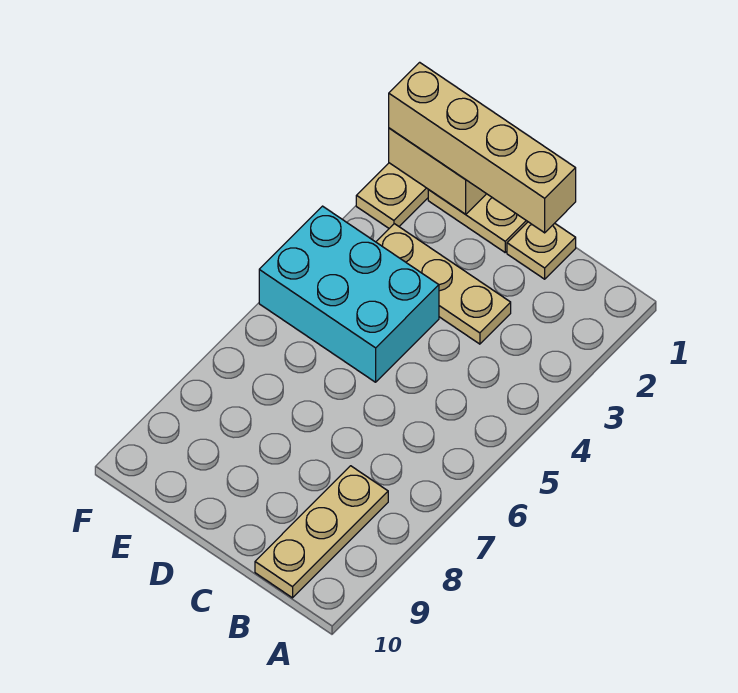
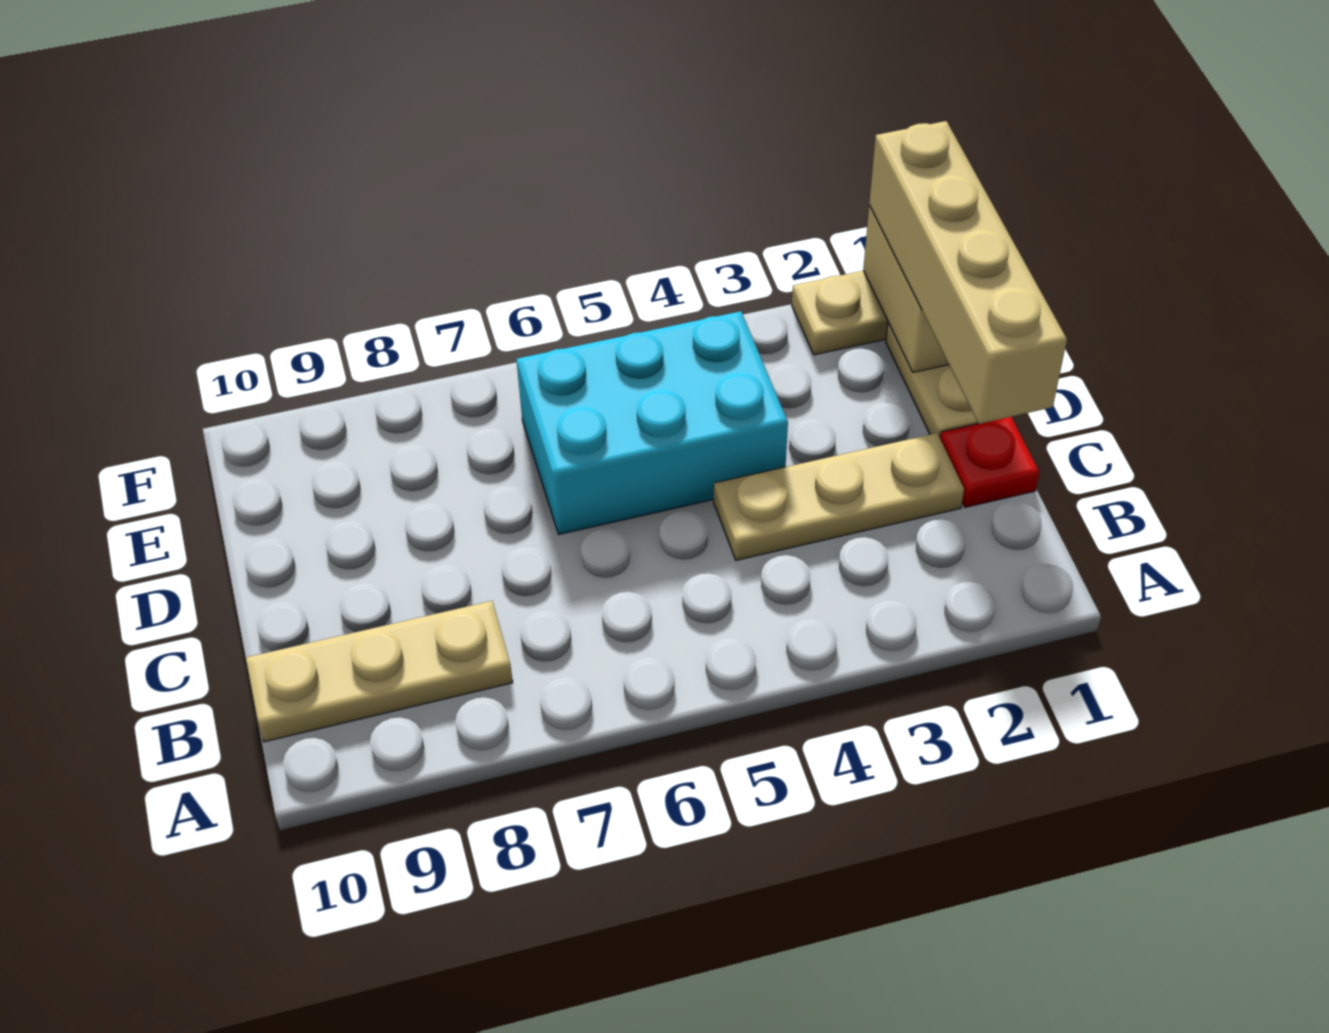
tan plate C1 level 1 -> red plate C1 level 1
tan plate C3:E3 level 1 -> tan plate C2:C4 level 1
cyan brick D4:F5 level 1 -> cyan brick D4:E6 level 1

